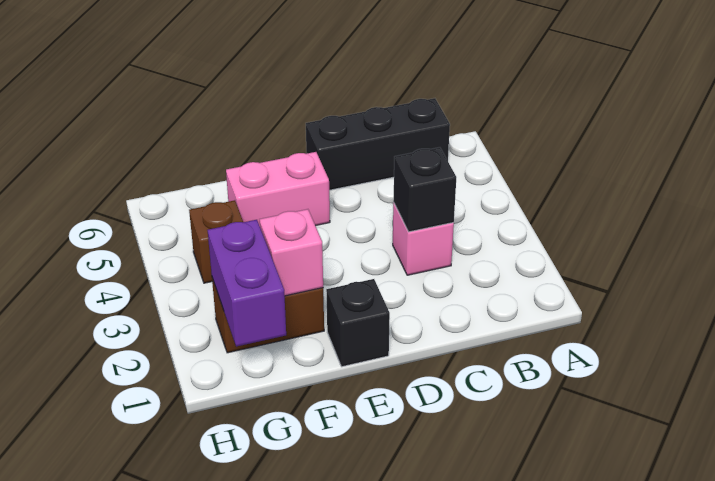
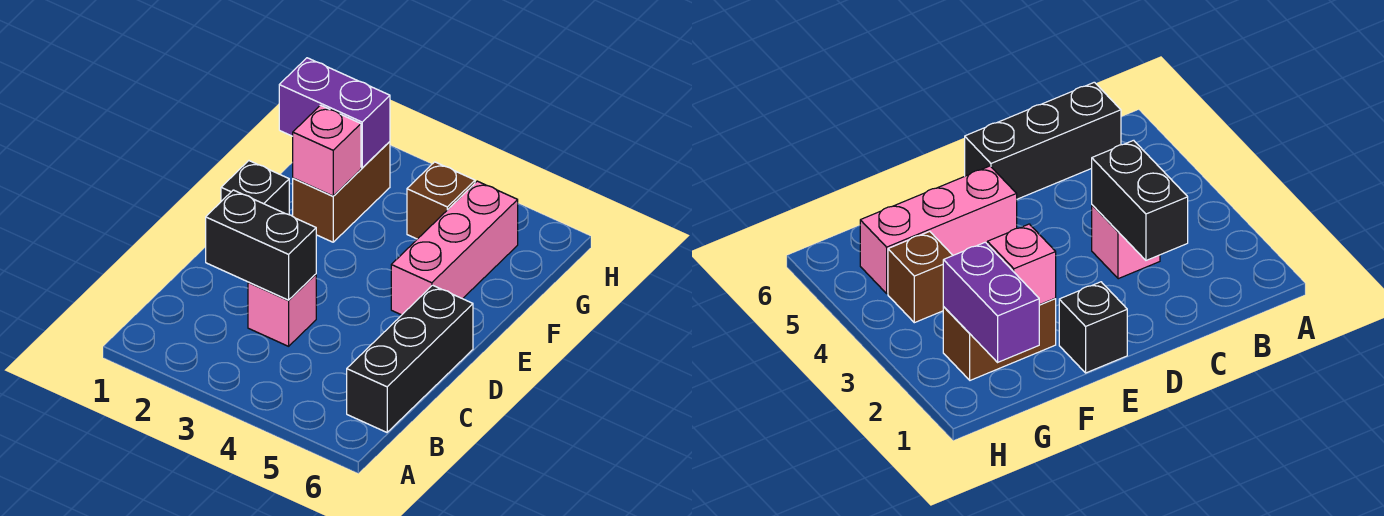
black brick C3 level 2 -> black brick C2:C3 level 2
pink brick E5:F5 level 1 -> pink brick E5:G5 level 1

